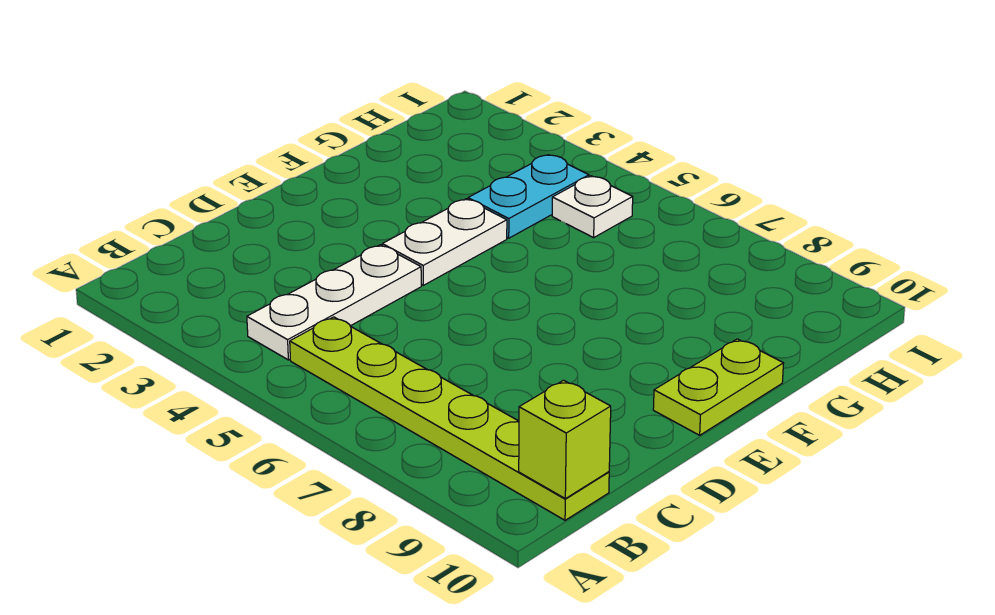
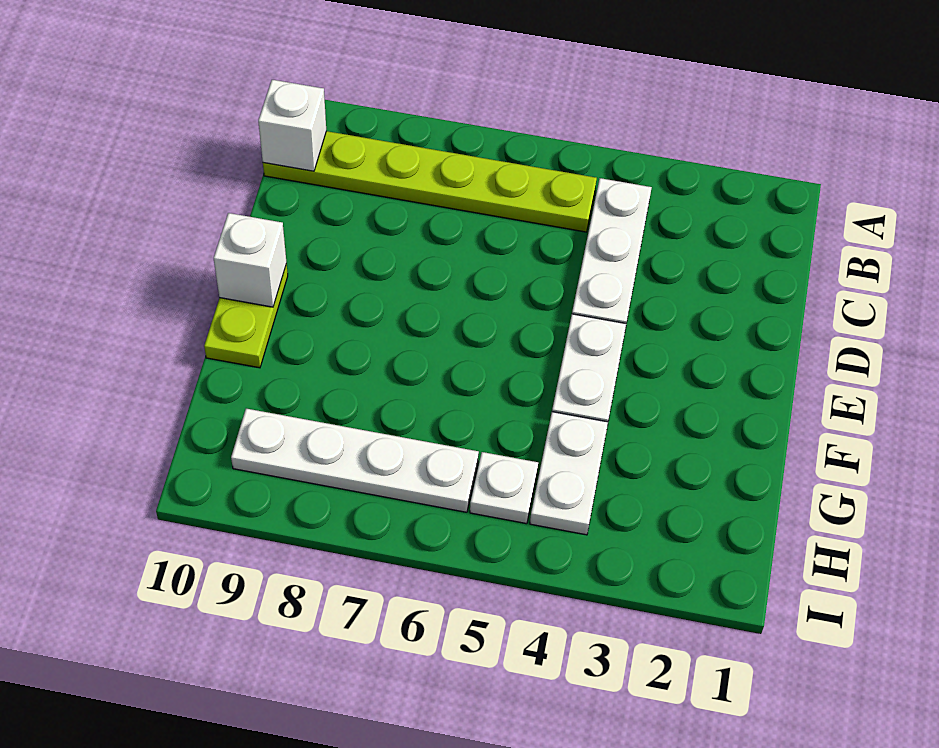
lime brick B10 level 2 -> white brick B10 level 2
none -> white brick E10 level 2
cyan plate G4:H4 level 1 -> white plate G4:H4 level 1
none -> white plate H6:H9 level 1

